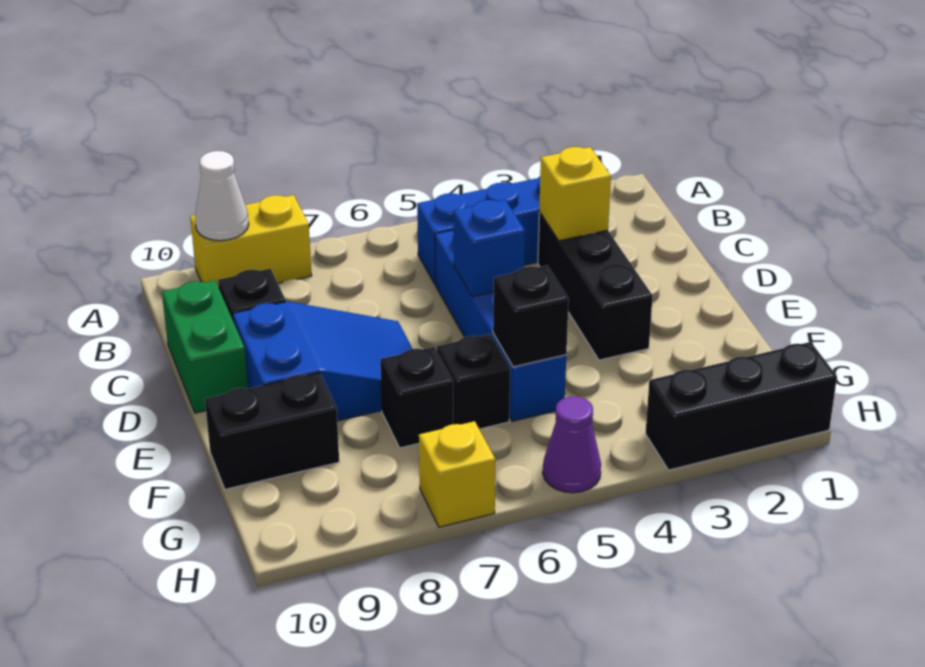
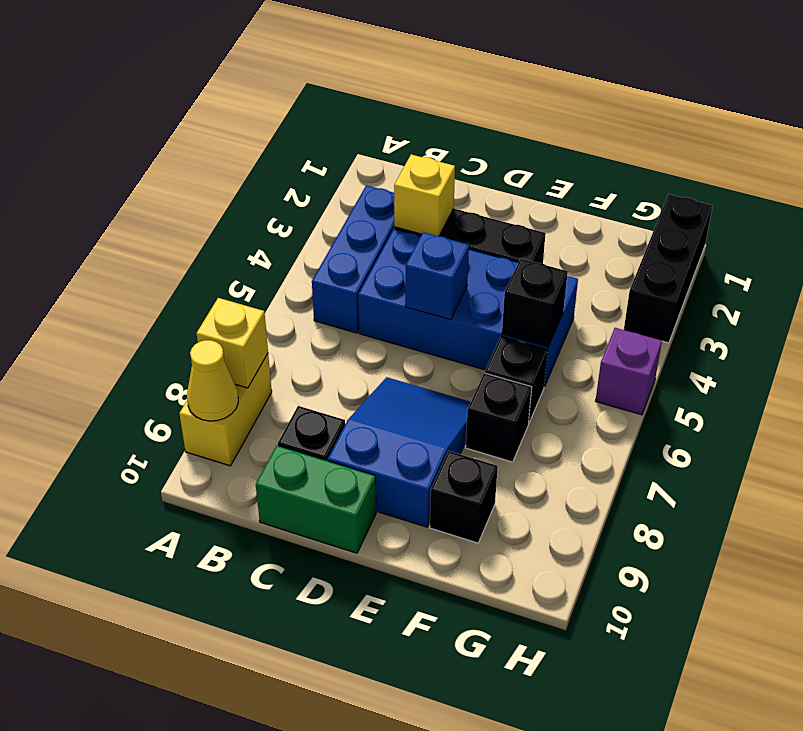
white cone A9 level 2 -> yellow cone A9 level 2
blue brick C5:F5 level 1 -> blue brick C4:F5 level 1
black brick F9:F10 level 1 -> black brick F9 level 1
purple cone H5 level 1 -> purple brick H5 level 1
yellow brick H7 level 1 -> yellow brick A8 level 2

